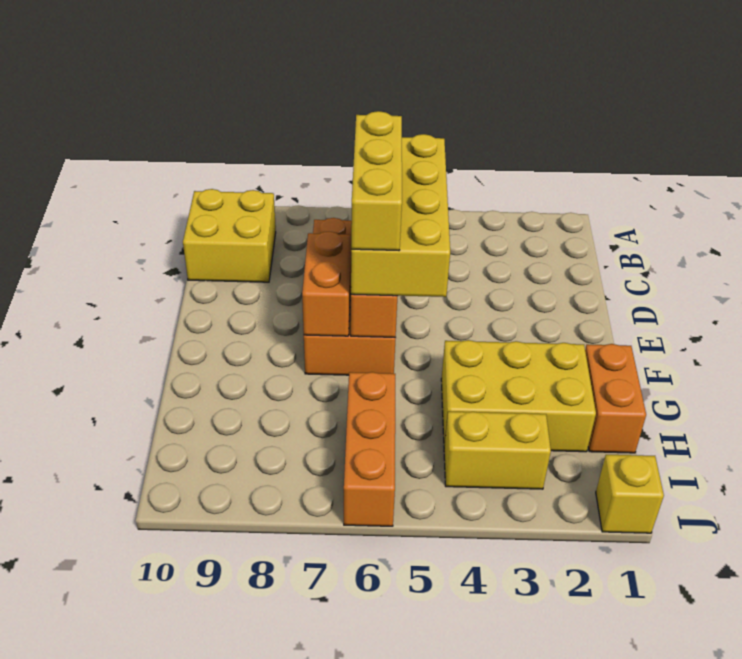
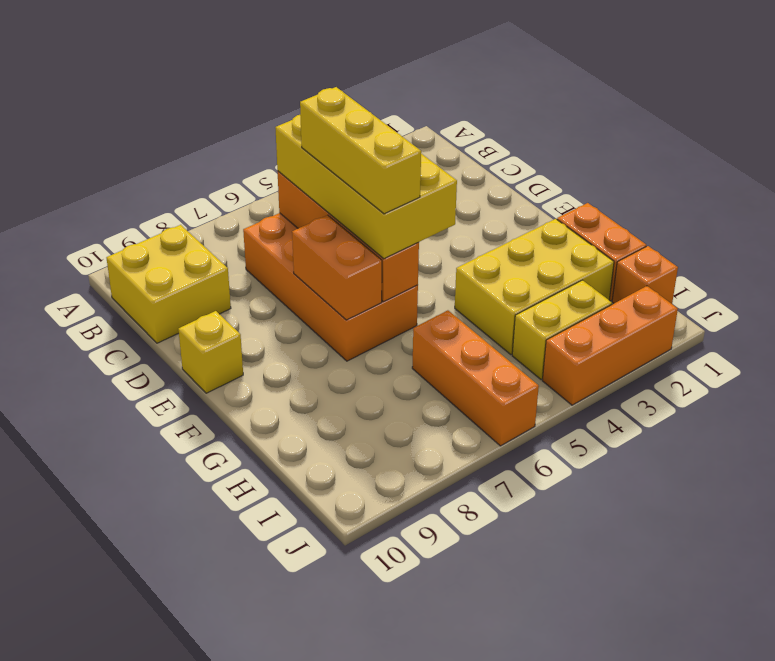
none -> orange brick I1 level 1
yellow brick J1 level 1 -> yellow brick E10 level 1
none -> orange brick J2:J4 level 1

